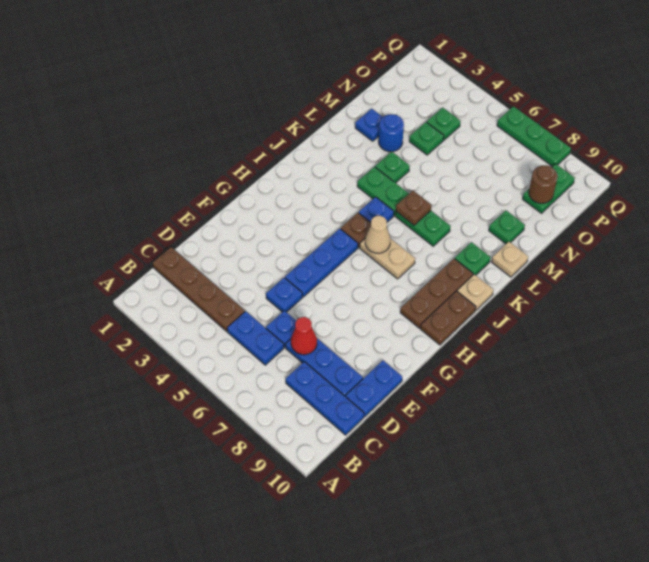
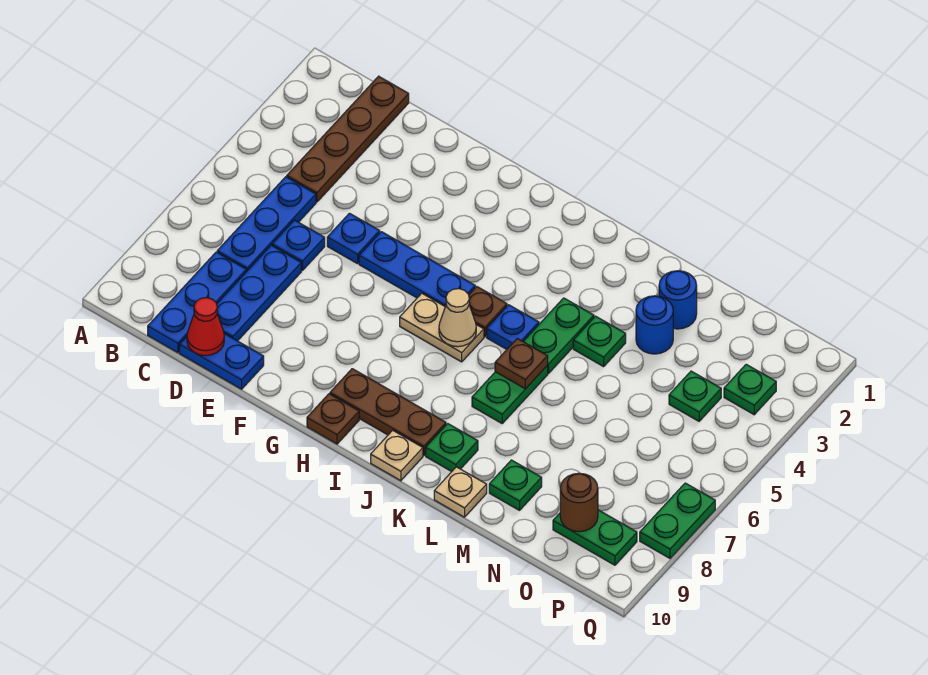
blue plate C5:C6 level 1 -> blue plate C5:C7 level 1
red cone D7 level 2 -> red cone D10 level 2
brown plate H10:I10 level 1 -> brown plate H10 level 1
tan plate I6:I7 level 1 -> tan plate H6:I6 level 1
blue plate M2 level 1 -> blue round brick M2 level 1
green plate N4 level 1 -> green plate P3 level 1
green plate Q6:Q8 level 1 -> green plate Q7:Q8 level 1

